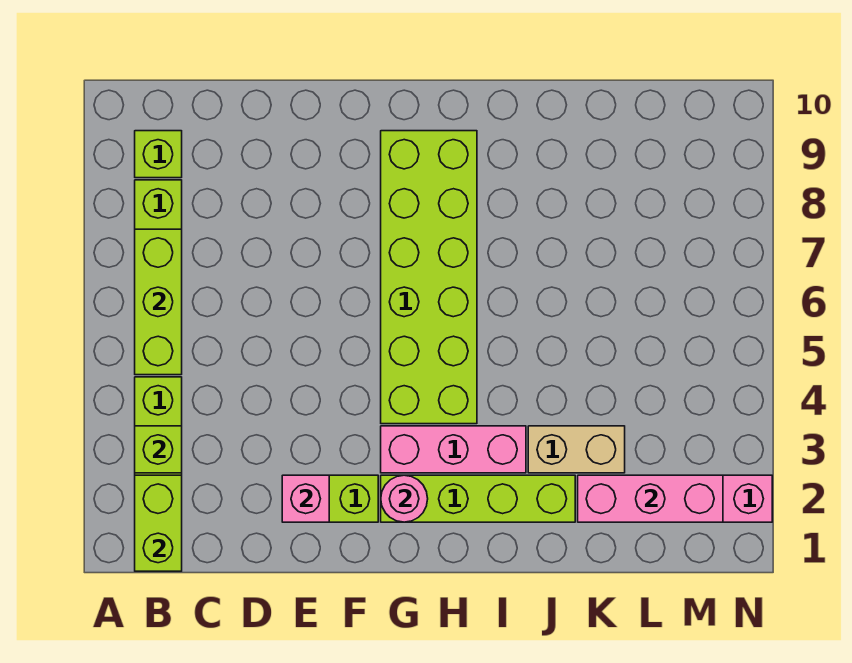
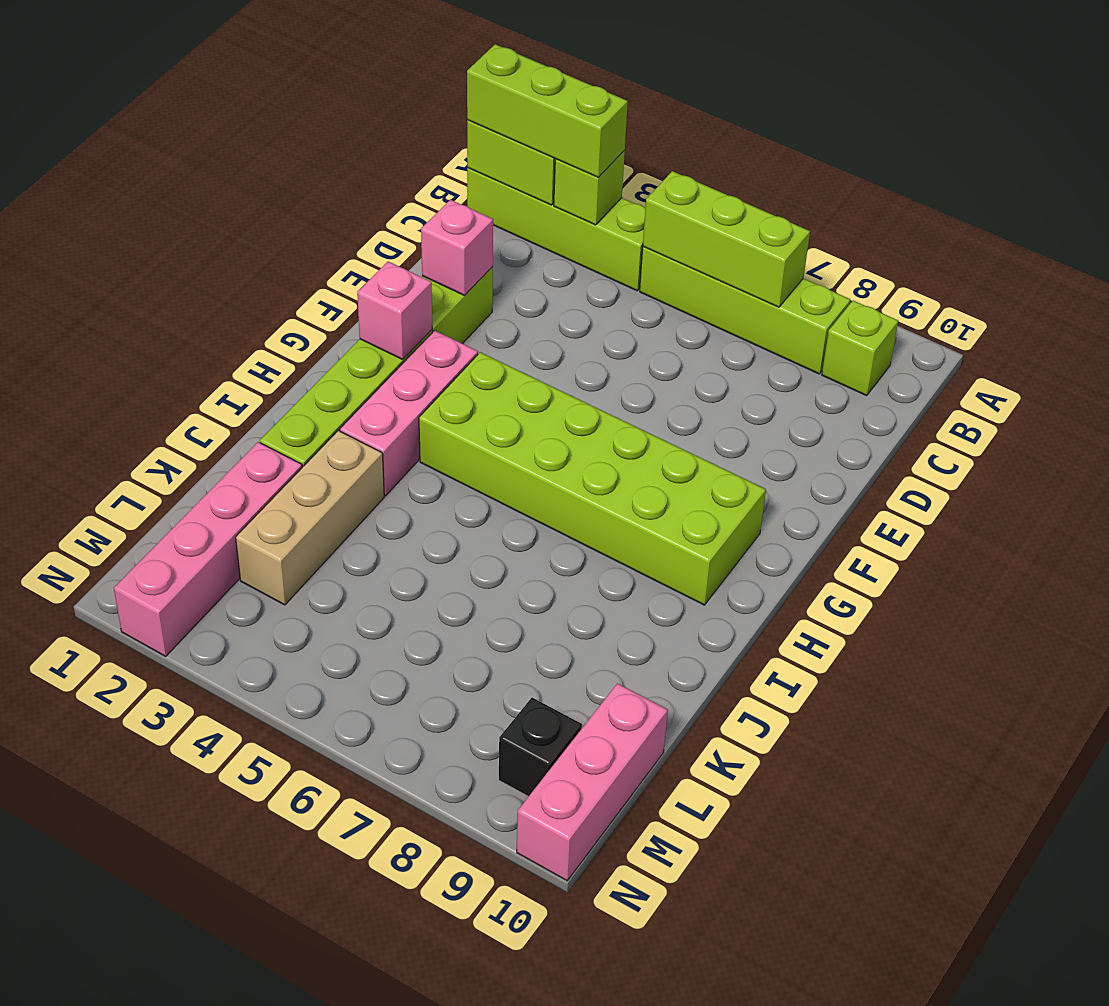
none -> lime brick B1:B3 level 3
pink round brick G2 level 2 -> pink brick G2 level 2
tan brick J3:K3 level 1 -> tan brick J3:L3 level 1
pink brick K2:M2 level 2 -> pink brick L10:N10 level 1
none -> black brick M9 level 1

